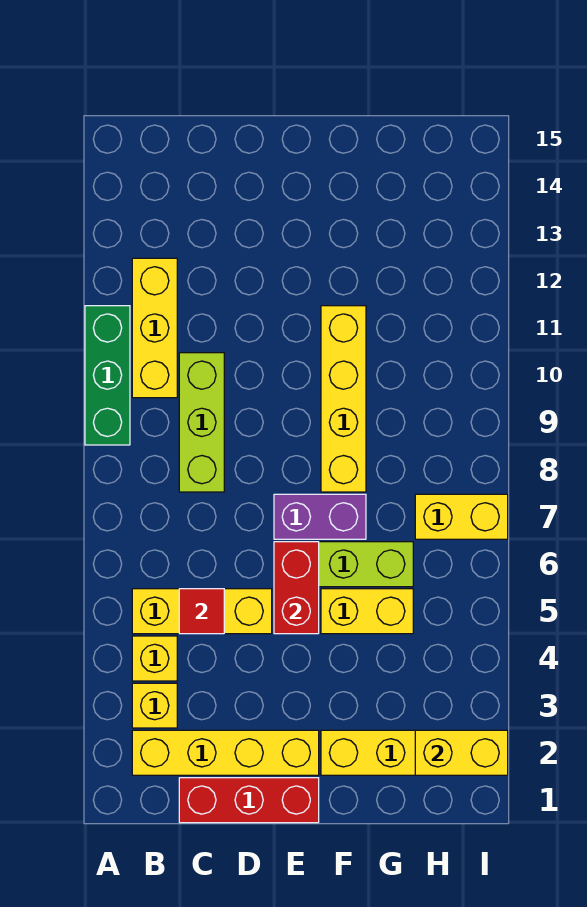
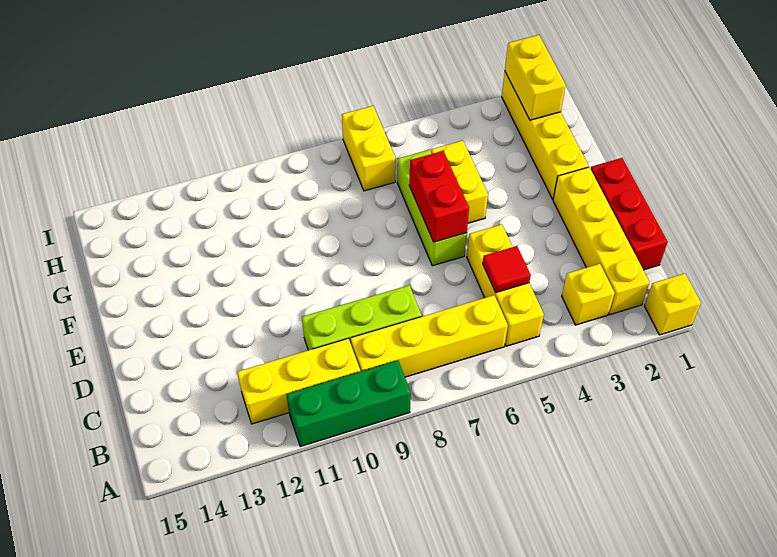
yellow brick B4 level 1 -> yellow brick A1 level 1
red brick E5:E6 level 2 -> red brick E6:F6 level 2
purple brick E7:F7 level 1 -> none
yellow brick F8:F11 level 1 -> yellow brick B6:B9 level 1

